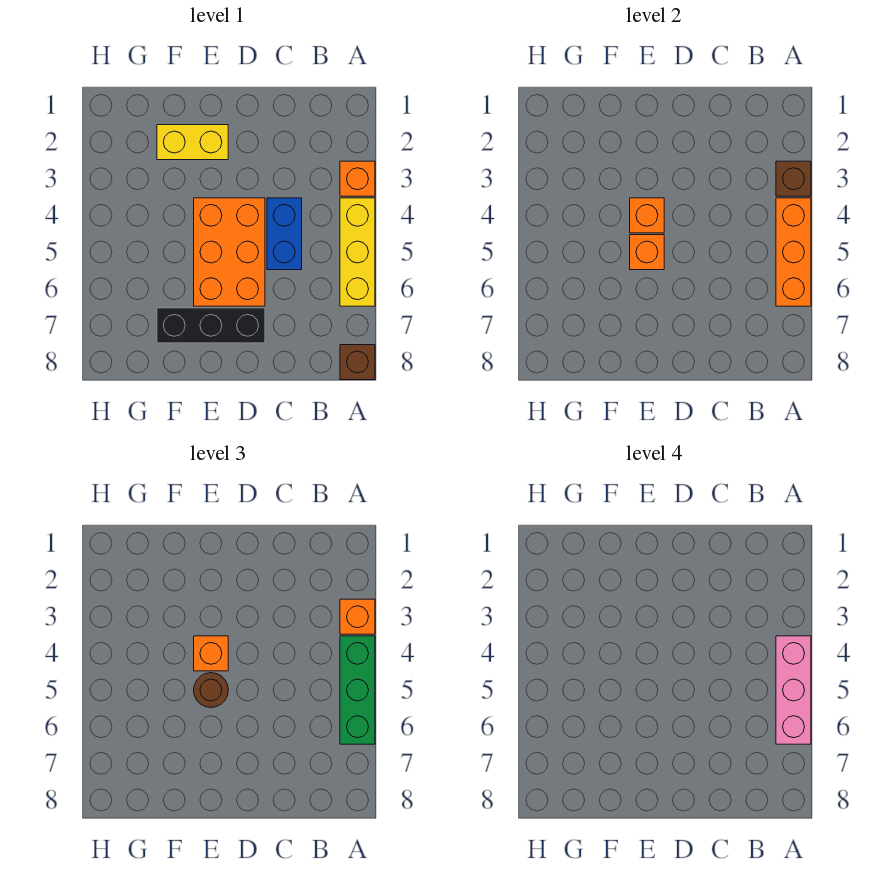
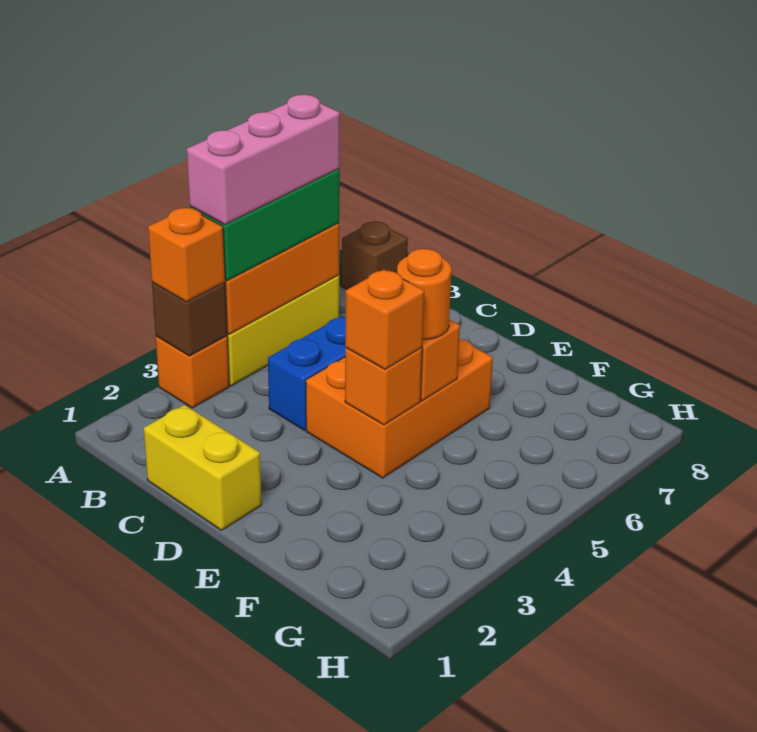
black brick D7:F7 level 1 -> none
yellow brick E2:F2 level 1 -> yellow brick C1:D1 level 1
brown round brick E5 level 3 -> orange round brick E5 level 3

